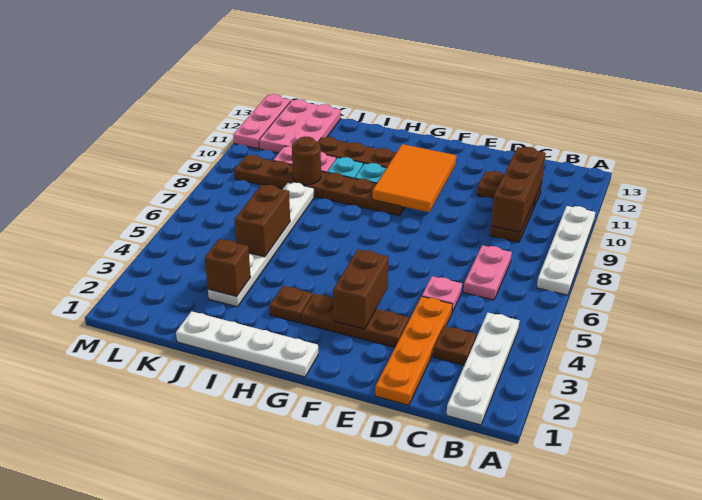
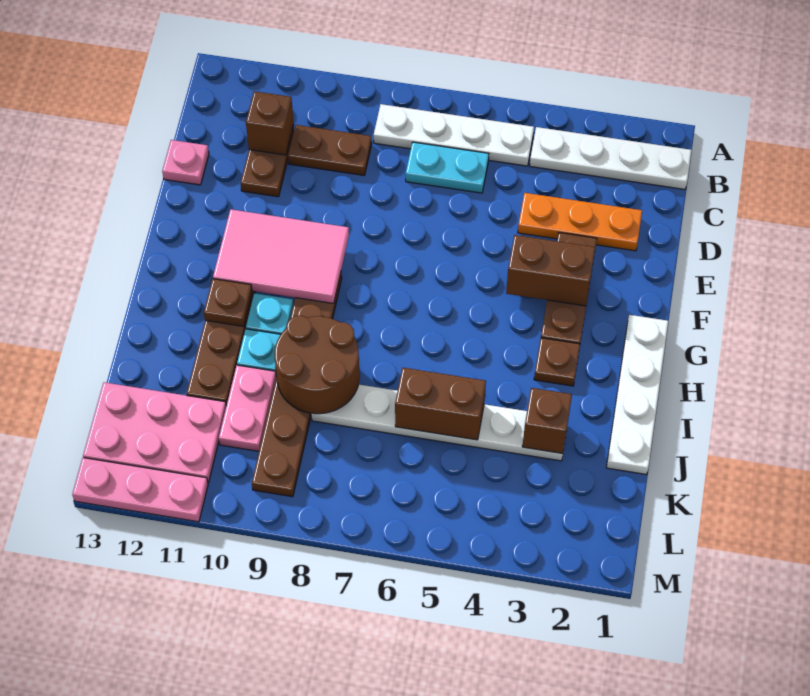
white plate A7:A10 level 1 -> white plate B5:B8 level 1
brown plate C3 level 1 -> brown plate H11 level 2
pink plate C6:C7 level 1 -> cyan plate C6:C7 level 1
brown brick C9:C11 level 2 -> brown brick C11 level 2
orange plate D1:D4 level 1 -> orange plate D2:D4 level 1
pink plate D5 level 1 -> pink plate D13 level 1
orange tile F9:G11 level 2 -> pink tile F9:G11 level 2
brown round brick J9 level 2 -> brown round brick I8:J9 level 2

